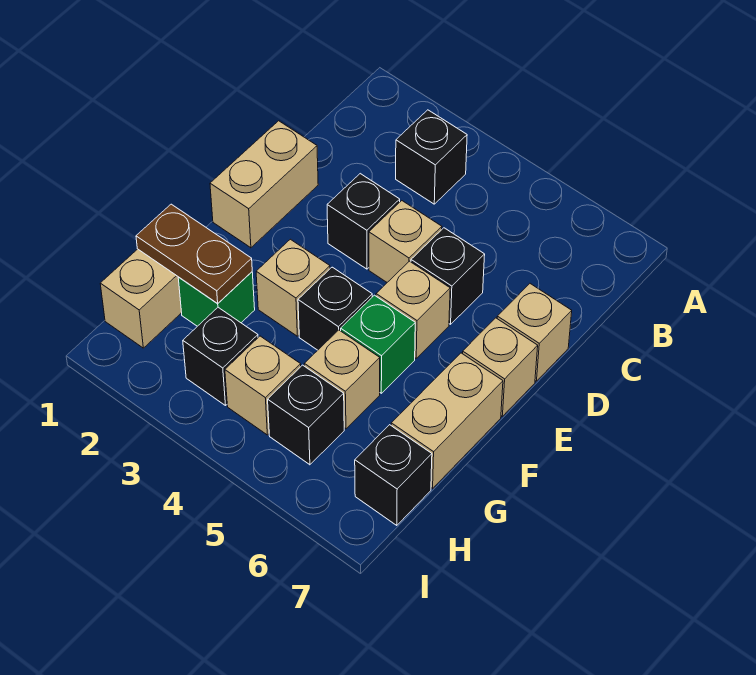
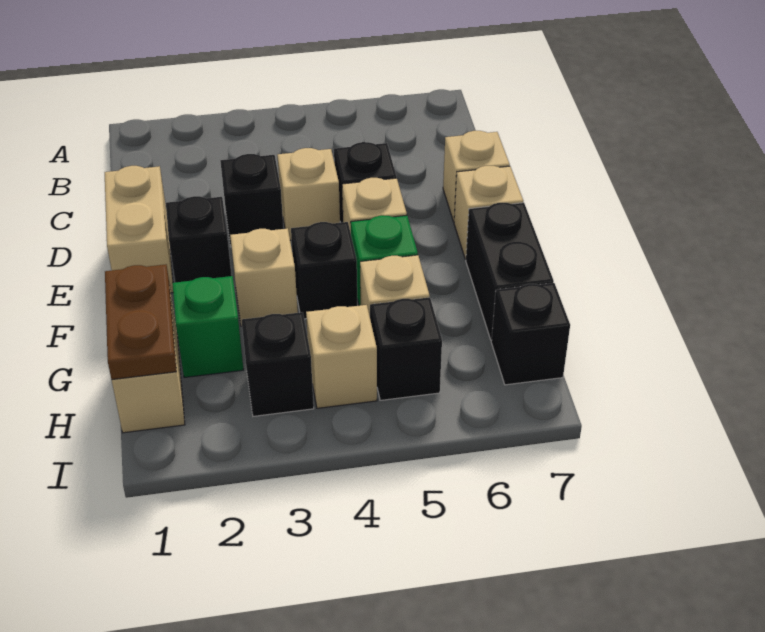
black brick B3 level 1 -> black brick E2 level 1
tan brick F7:G7 level 1 -> black brick F7:G7 level 1
brown plate G1:G2 level 2 -> brown plate G1:H1 level 2

